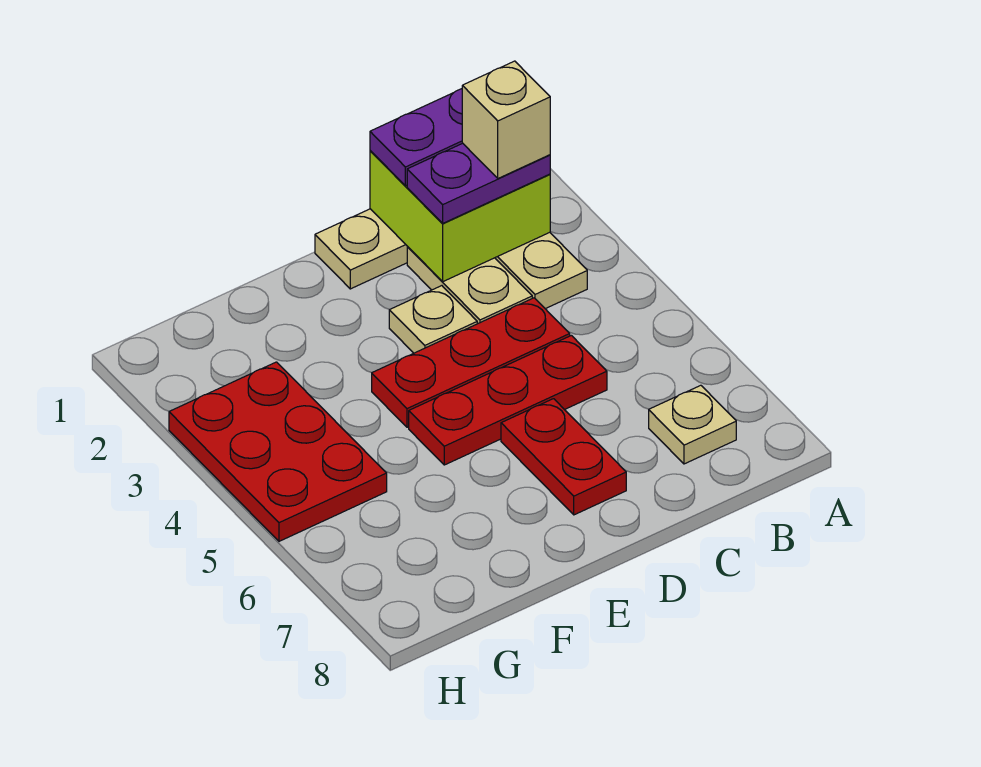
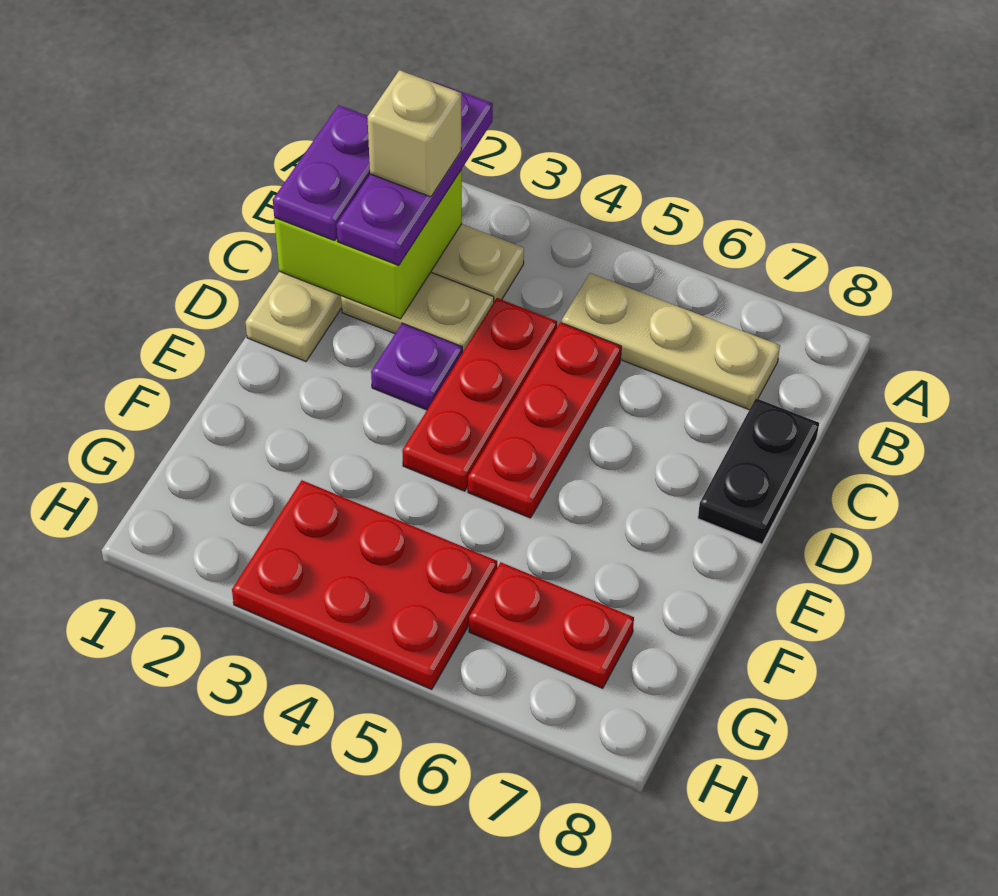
purple plate B2:C2 level 3 -> purple plate A2:C2 level 3
tan plate B7 level 1 -> tan plate B5:B7 level 1
none -> black plate C8:D8 level 1
tan plate D3 level 1 -> purple plate D3 level 1
red plate D6:D7 level 1 -> red plate G6:G7 level 1

